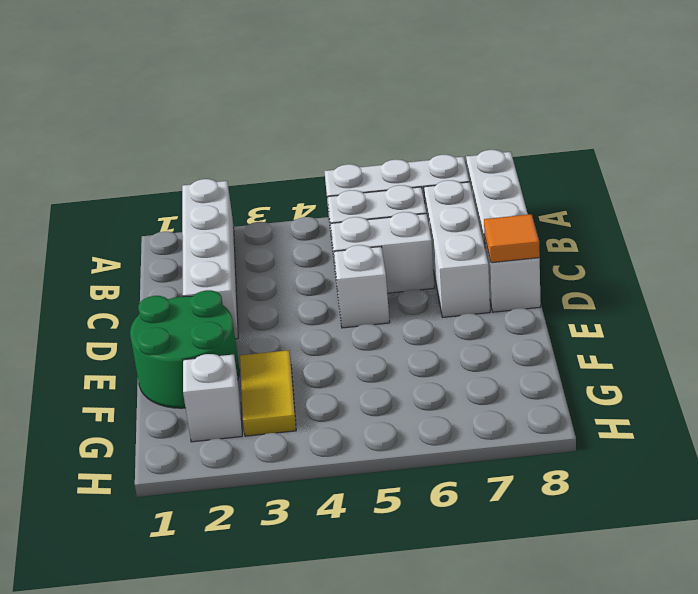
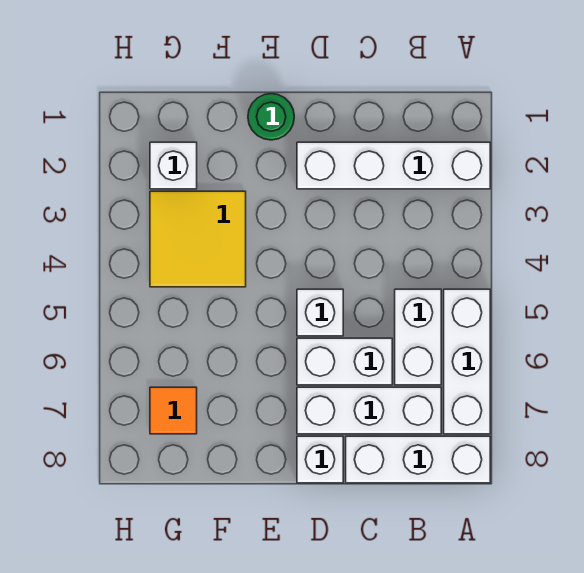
white brick C5:C6 level 1 -> white brick C6:D6 level 1
orange tile D8 level 2 -> orange tile G7 level 1
green round brick E1:F2 level 1 -> green round brick E1 level 1
yellow tile F3:G3 level 1 -> yellow tile F3:G4 level 1

